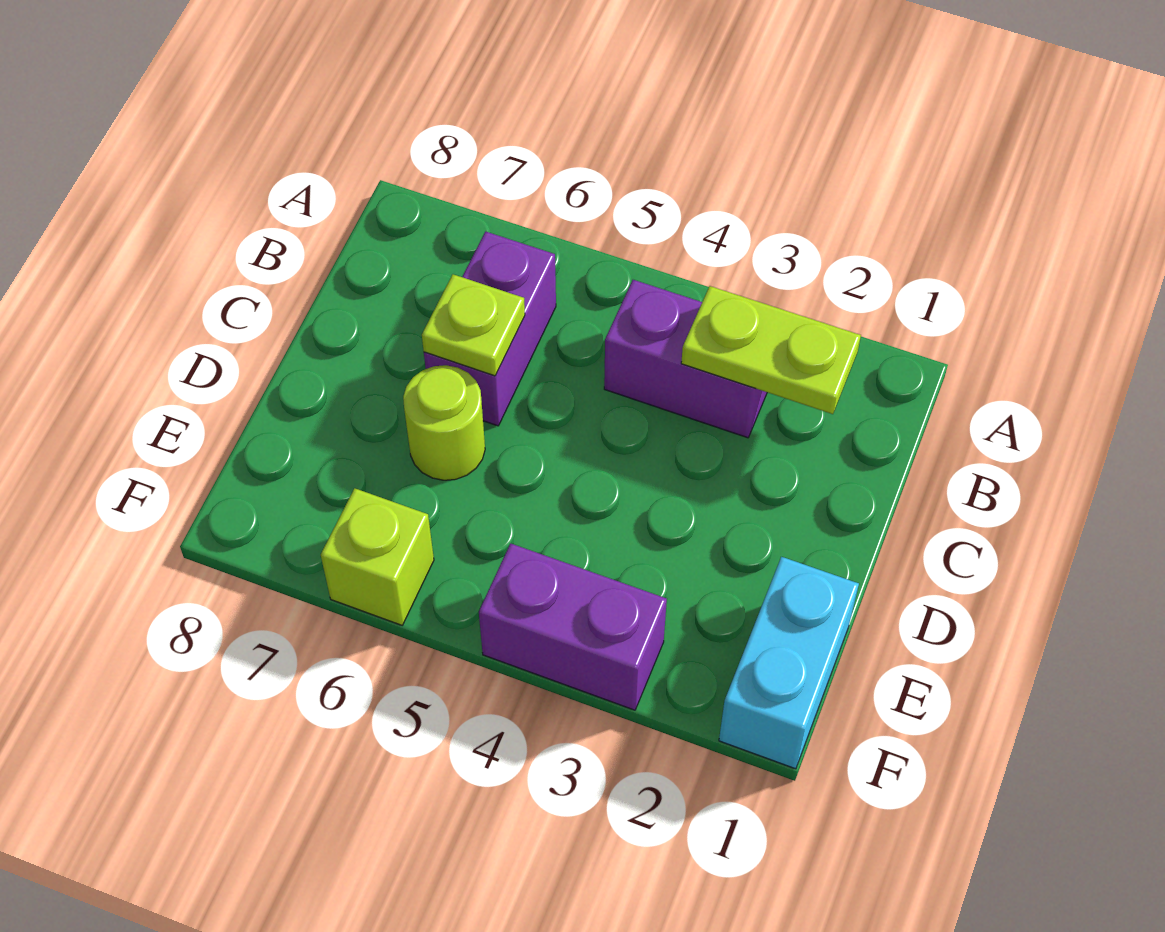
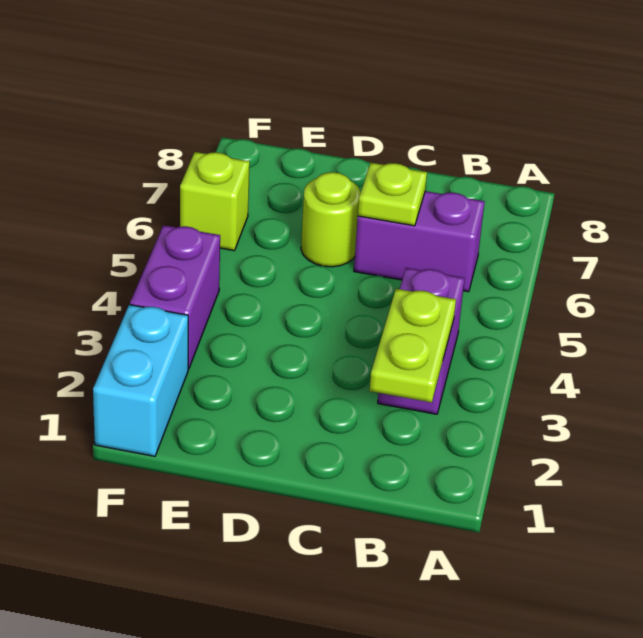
cyan brick E1:F1 level 1 -> cyan brick F1:F2 level 1

